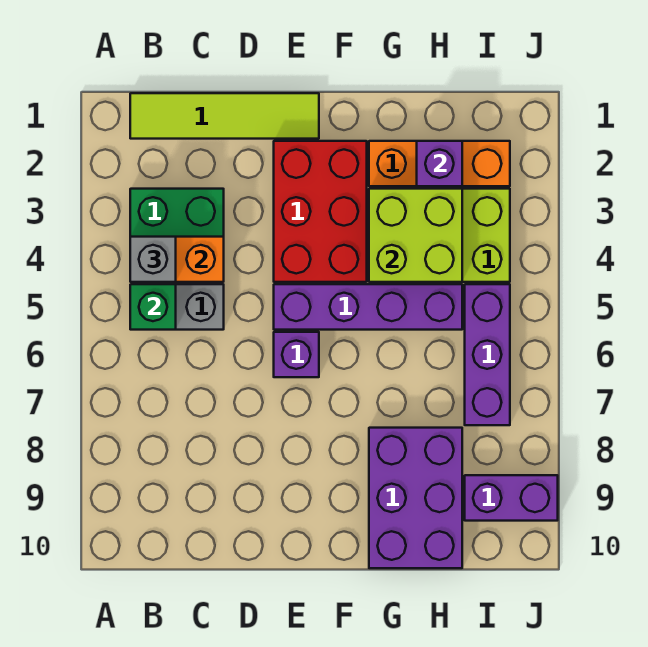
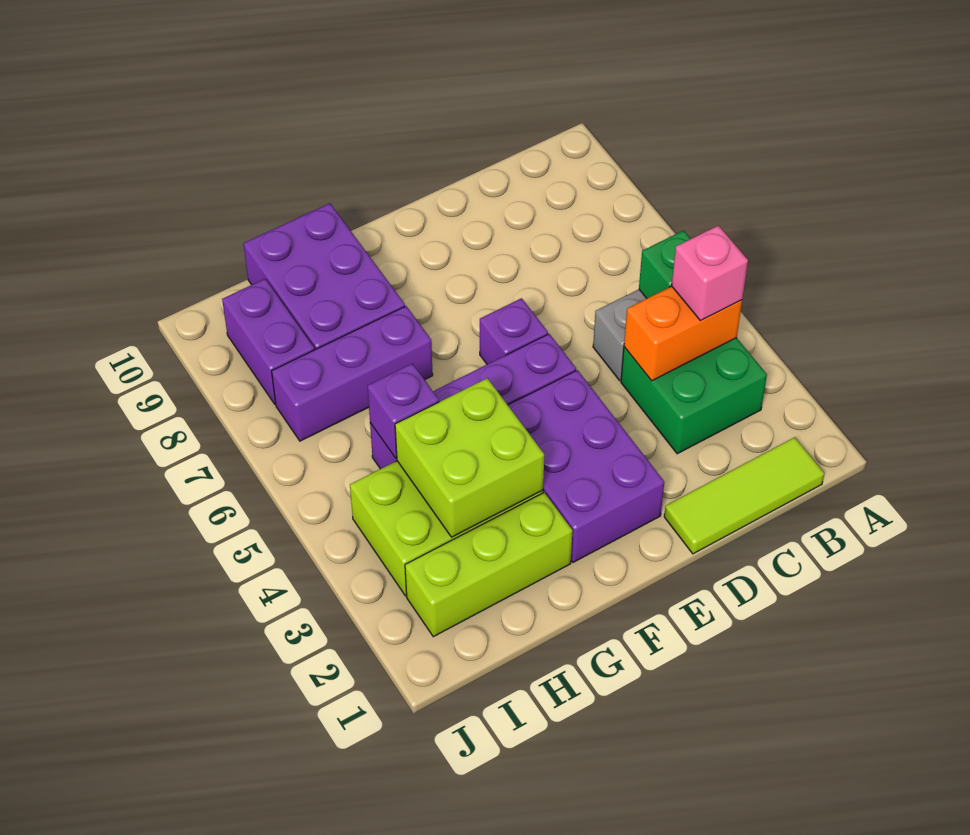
lime tile B1:E1 level 1 -> lime tile B1:D1 level 1
grey brick B4 level 3 -> pink brick B4 level 3
red brick E2:F4 level 1 -> purple brick E2:F4 level 1
orange brick G2:I2 level 1 -> lime brick G2:I2 level 1
purple brick H2 level 2 -> purple brick H5 level 2
purple brick I5:I7 level 1 -> purple brick G7:I7 level 1
purple brick I9:J9 level 1 -> purple brick I8:I9 level 1

